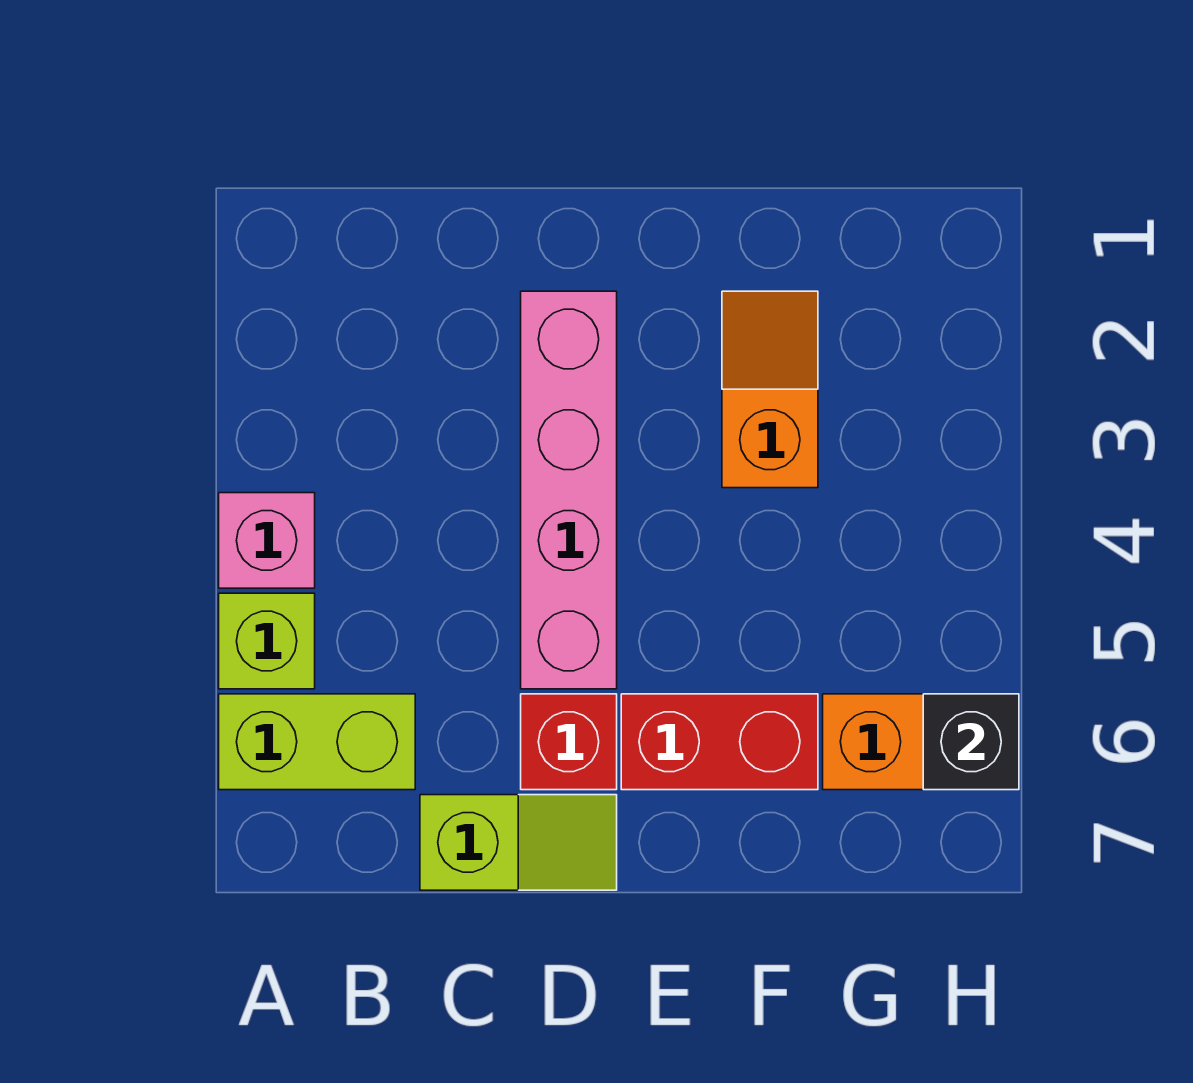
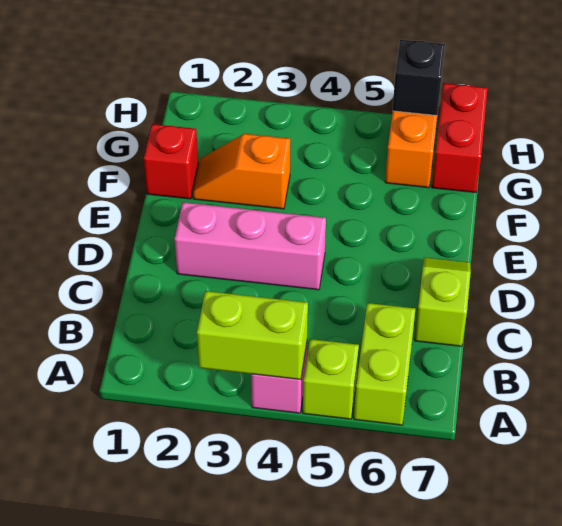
none -> lime brick A3:A4 level 2
pink brick D2:D5 level 1 -> pink brick D2:D4 level 1
red brick D6 level 1 -> red brick F1 level 1
red brick E6:F6 level 1 -> red brick G7:H7 level 1

